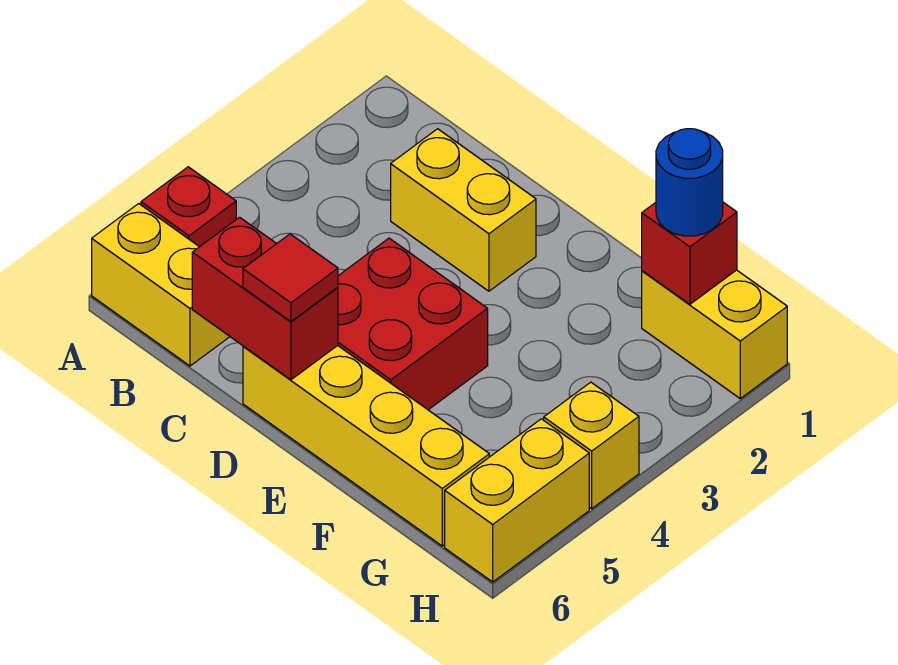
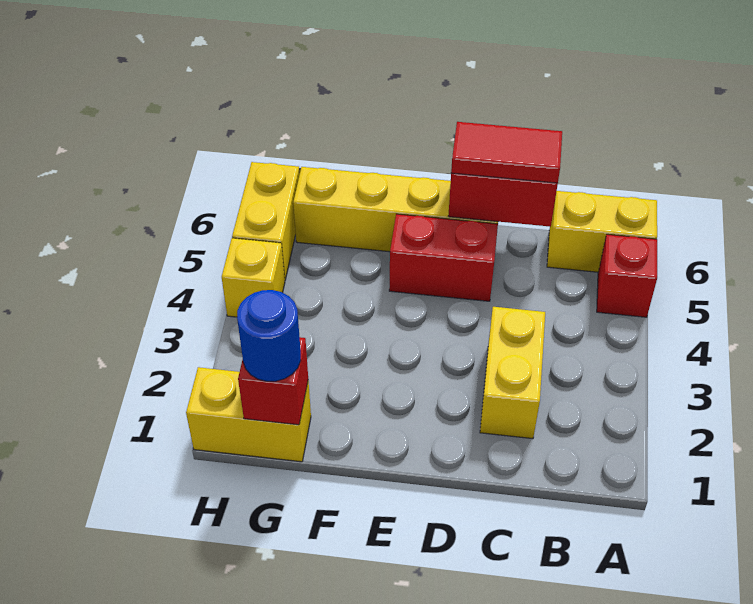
yellow brick C2:D2 level 1 -> yellow brick C2:C3 level 1
red brick D4:E5 level 1 -> red brick D5:E5 level 1
red tile D6 level 3 -> red tile C6:D6 level 3

